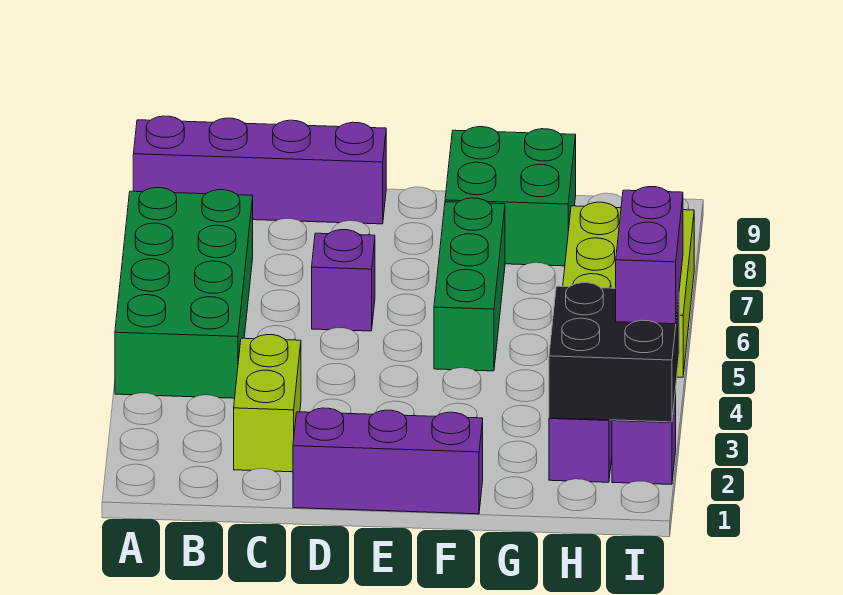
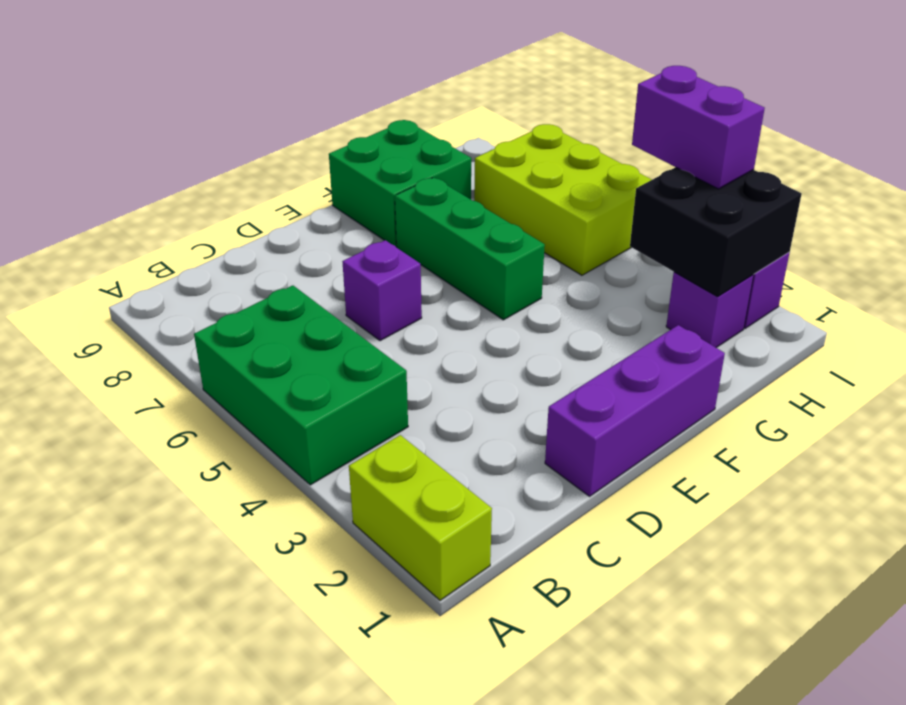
green brick A4:B7 level 1 -> green brick A4:B6 level 1
purple brick A9:D9 level 1 -> none
lime brick C2:C3 level 1 -> lime brick A1:A2 level 1

